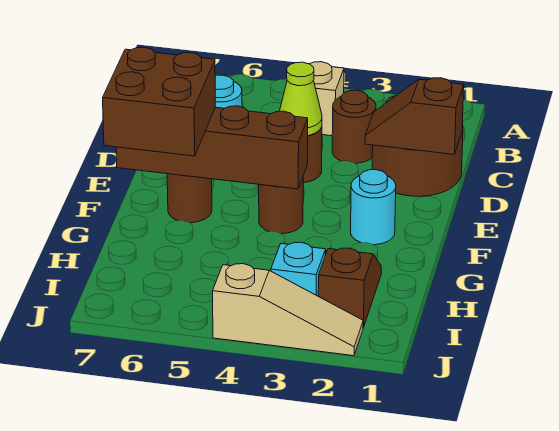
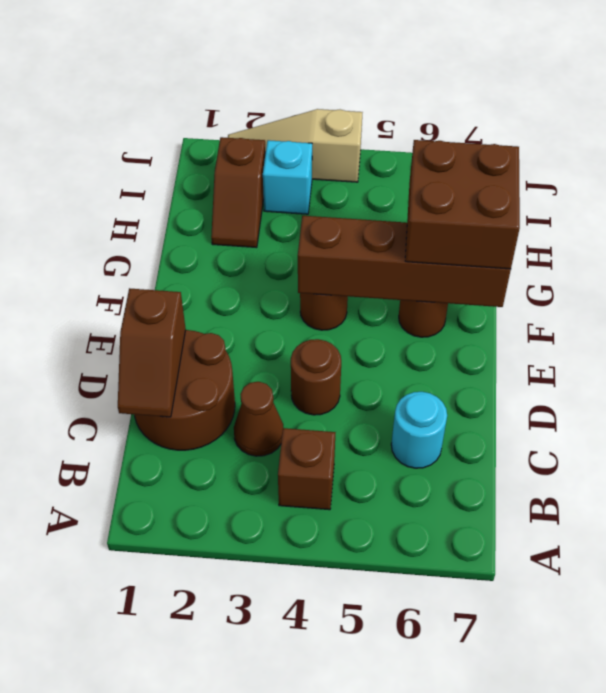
tan brick B4 level 1 -> brown brick B4 level 1
brown round brick C3 level 1 -> brown cone C3 level 1
brown slope D1:D2 level 2 top 1 -> brown slope C1:D1 level 2 top D
lime cone D4 level 2 -> none
cyan round brick F2 level 1 -> none

